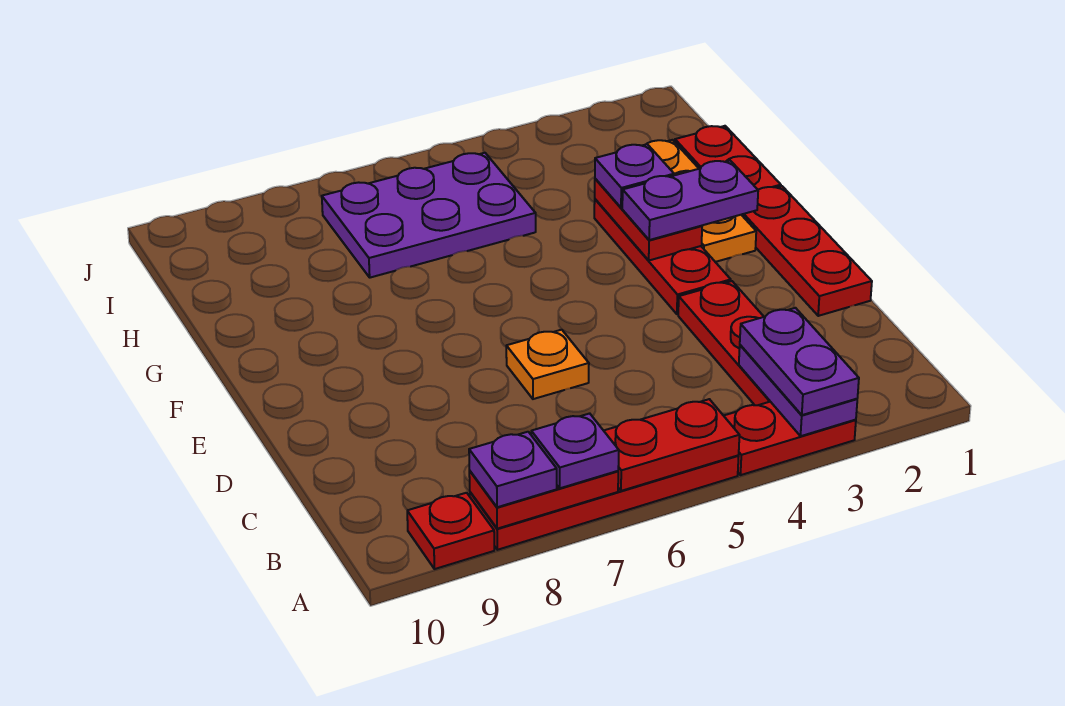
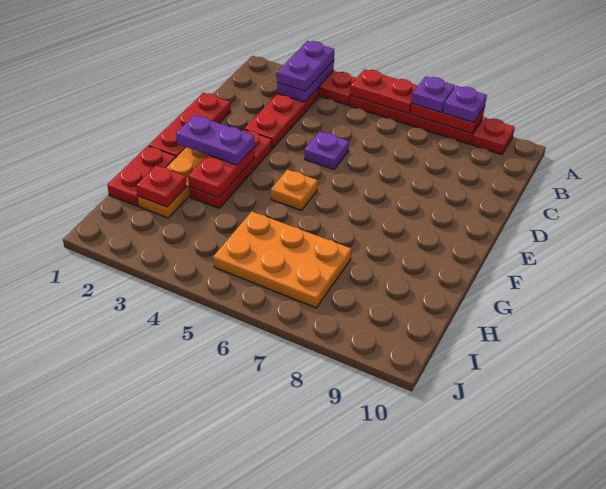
orange plate D6 level 1 -> orange plate F5 level 1
purple plate G3 level 3 -> purple plate D5 level 1
none -> red plate H2 level 2
purple plate H5:I7 level 1 -> orange plate H5:I7 level 1

